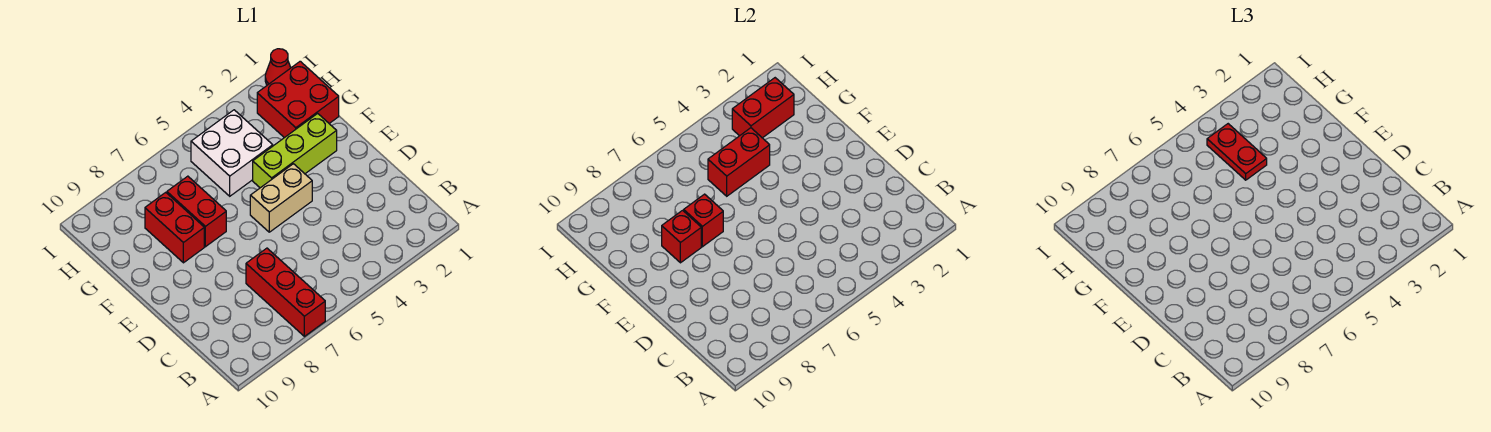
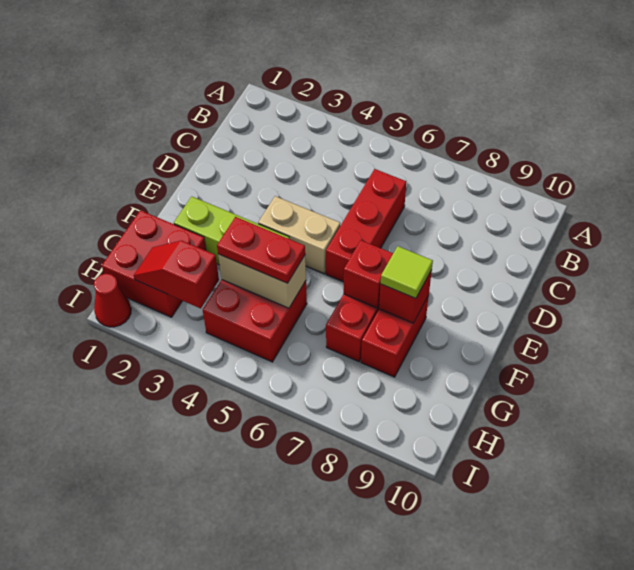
red brick A7:C7 level 1 -> red brick C6:E6 level 1
none -> lime tile F8 level 3
white brick G4:H5 level 1 -> red brick G4:H5 level 1
red brick G4:G5 level 2 -> tan brick G4:G5 level 2
red plate G4:H4 level 3 -> red plate G4:G5 level 3
red brick H2:H3 level 2 -> red slope H2:H3 level 2 top 3

